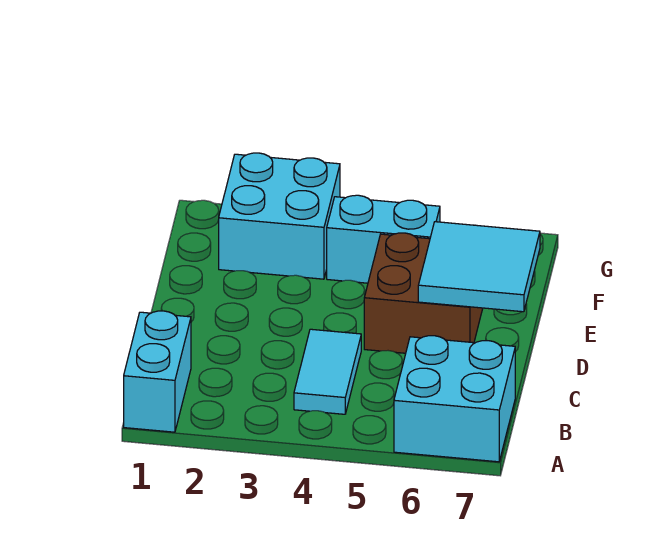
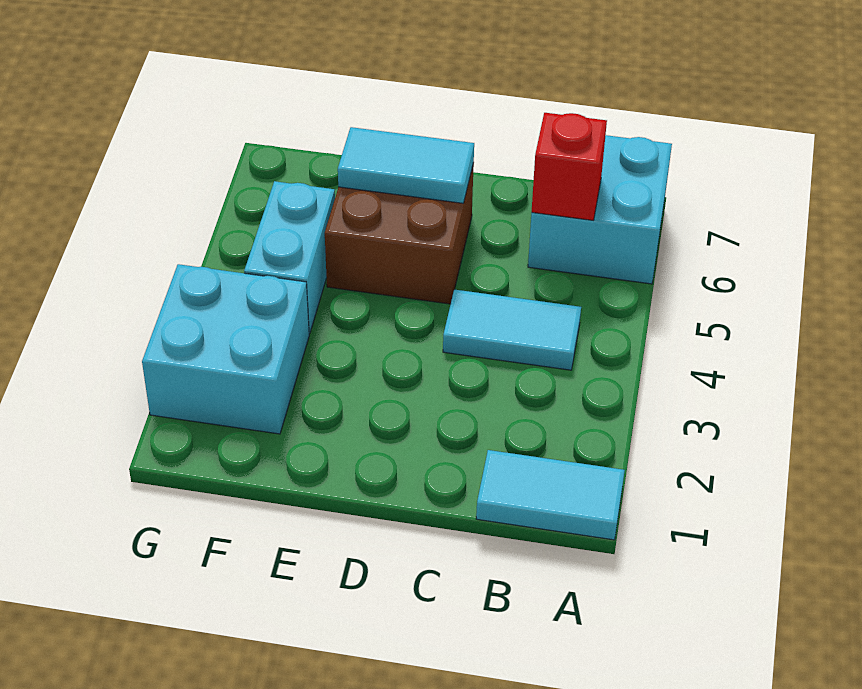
cyan brick A1:B1 level 1 -> cyan tile A1:B1 level 1
none -> red brick B6 level 2
cyan tile D6:E7 level 2 -> cyan tile D6:E6 level 2

